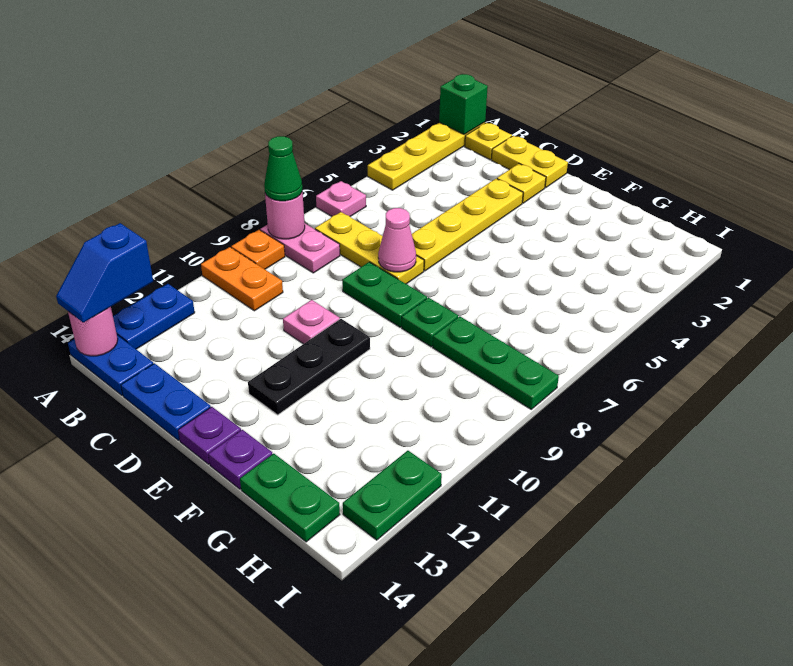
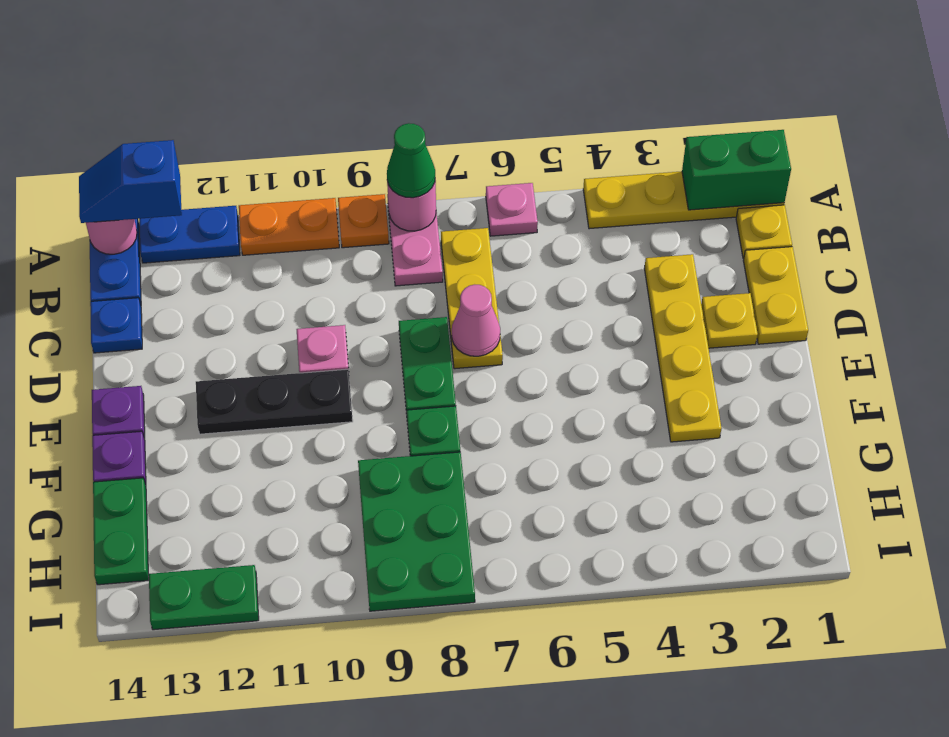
green brick A1 level 2 -> green brick A1:A2 level 2
orange plate A10:B10 level 1 -> orange plate A10:A11 level 1
blue plate C14:D14 level 1 -> blue plate C14 level 1
yellow plate D3:D6 level 1 -> yellow plate C3:F3 level 1
green plate G8:I8 level 1 -> green plate G8:I9 level 1

